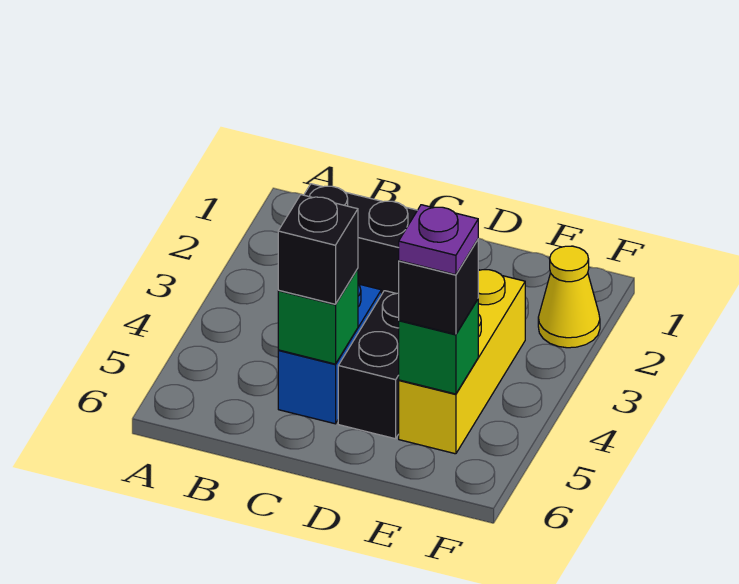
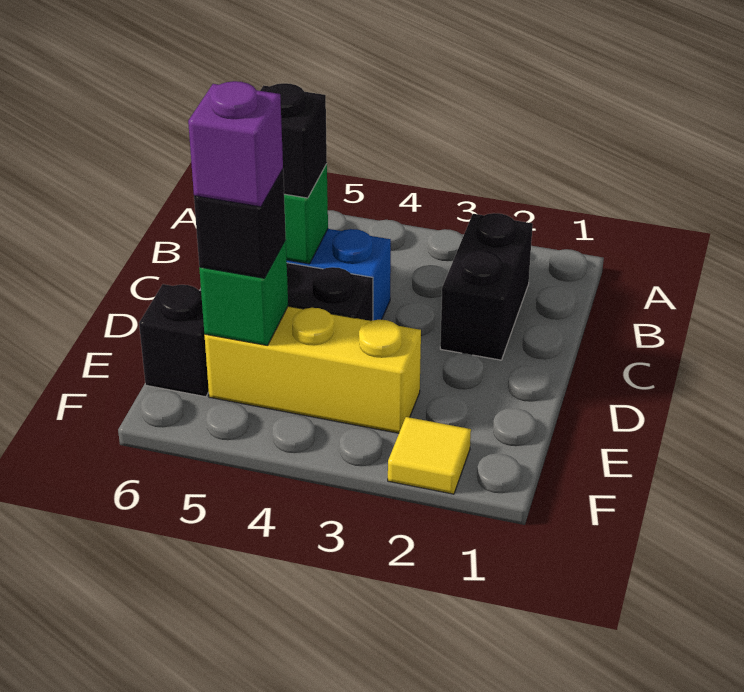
purple plate E5 level 4 -> purple brick E5 level 4
none -> black brick E6 level 1
yellow cone F2 level 1 -> yellow tile F2 level 1

